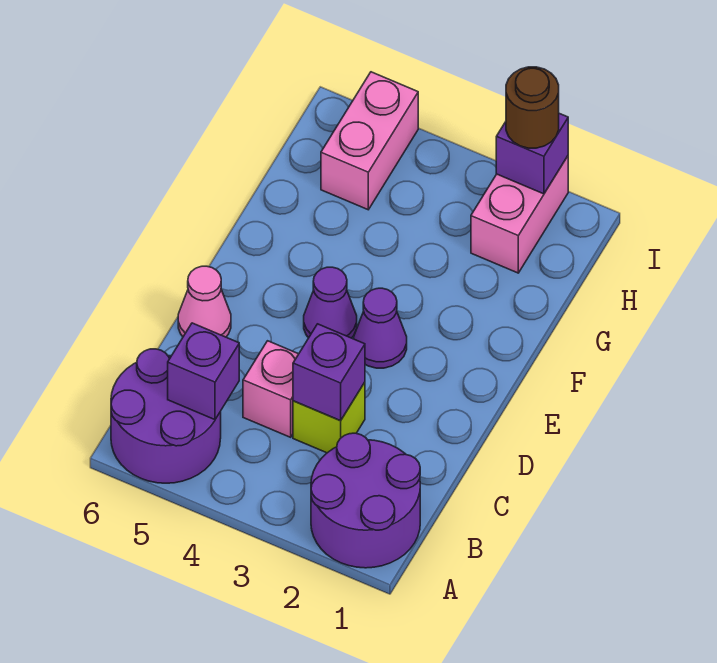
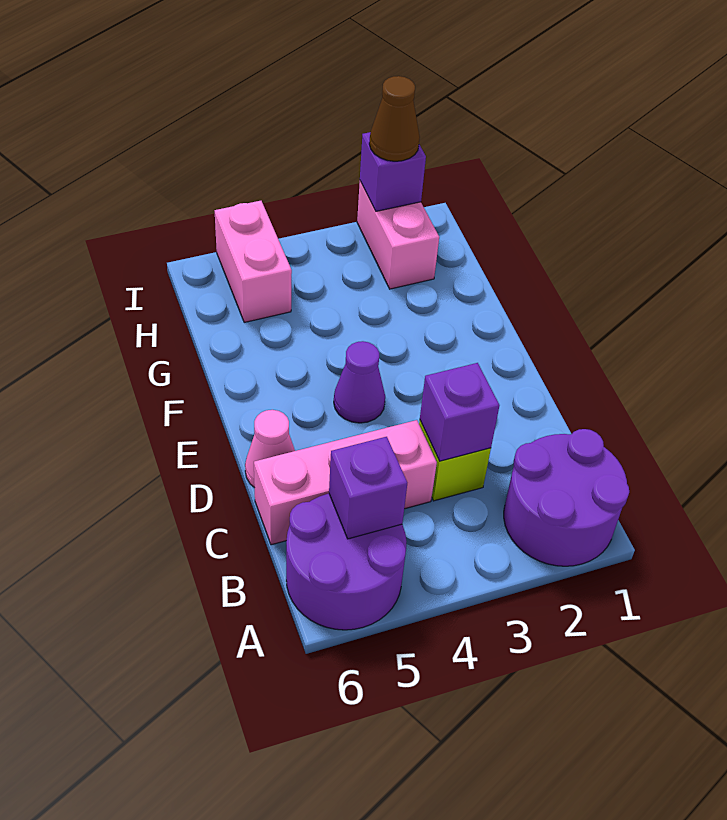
pink brick C4 level 1 -> pink brick C4:C6 level 1
purple cone E3 level 1 -> none
brown round brick I2 level 3 -> brown cone I2 level 3

